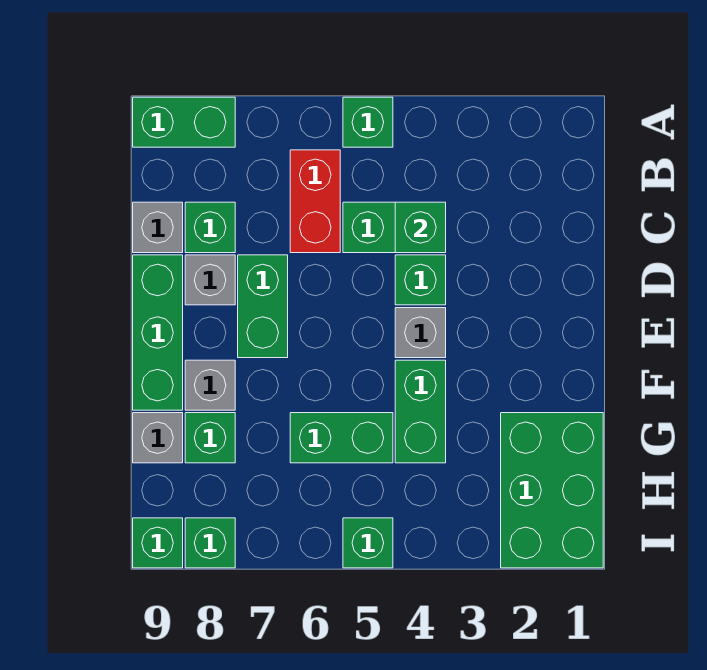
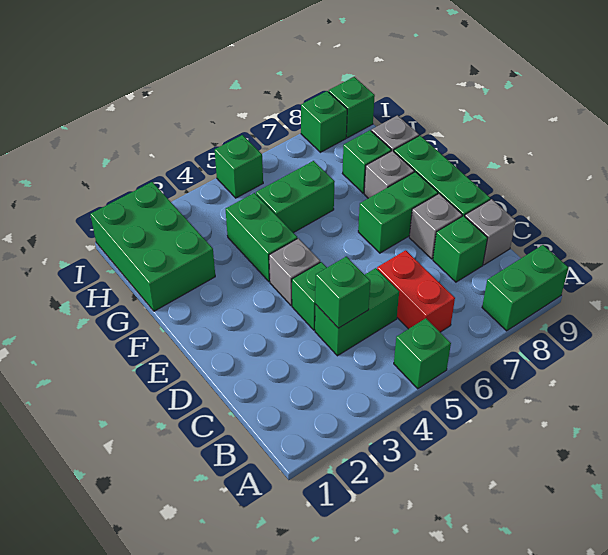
green brick D7:E7 level 1 -> green brick E7:E8 level 1

